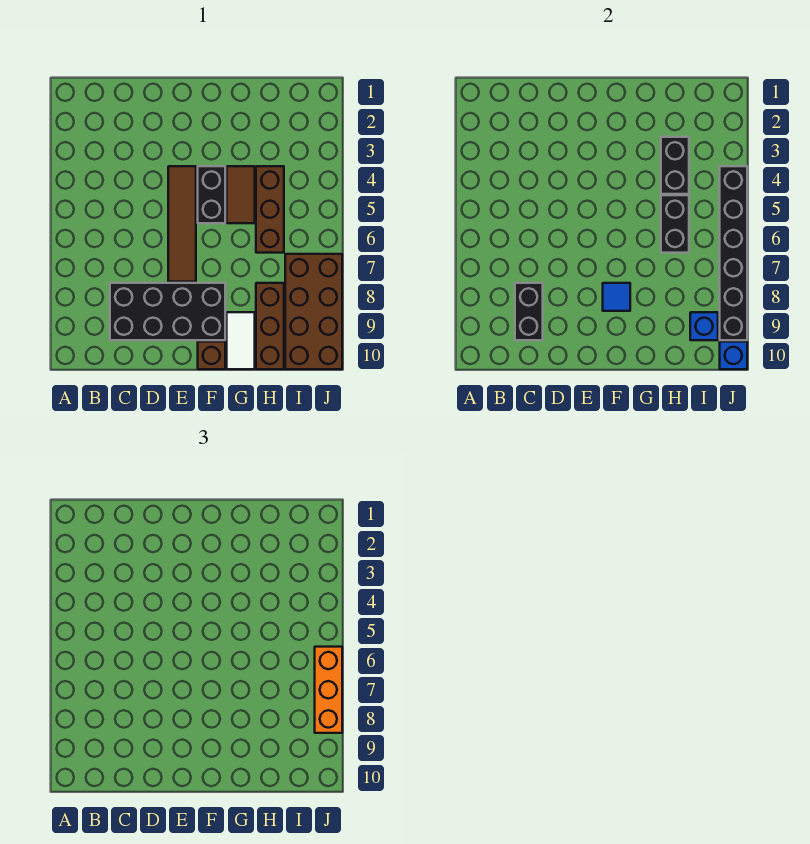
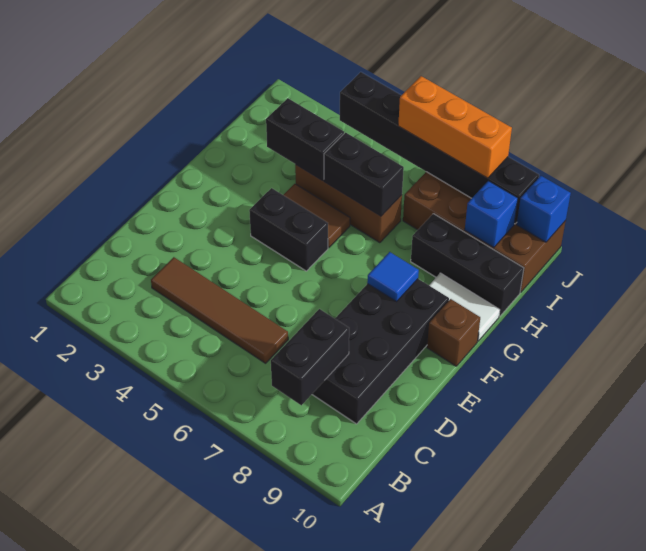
black brick C8:C9 level 2 -> black brick B8:C8 level 2
brown tile E4:E7 level 1 -> brown tile C3:C6 level 1
brown brick H8:H10 level 1 -> black brick H8:H10 level 1

